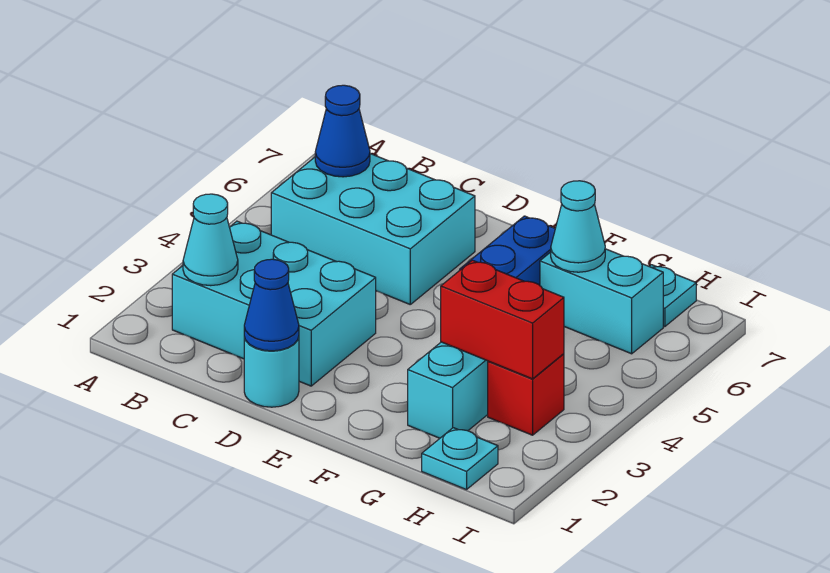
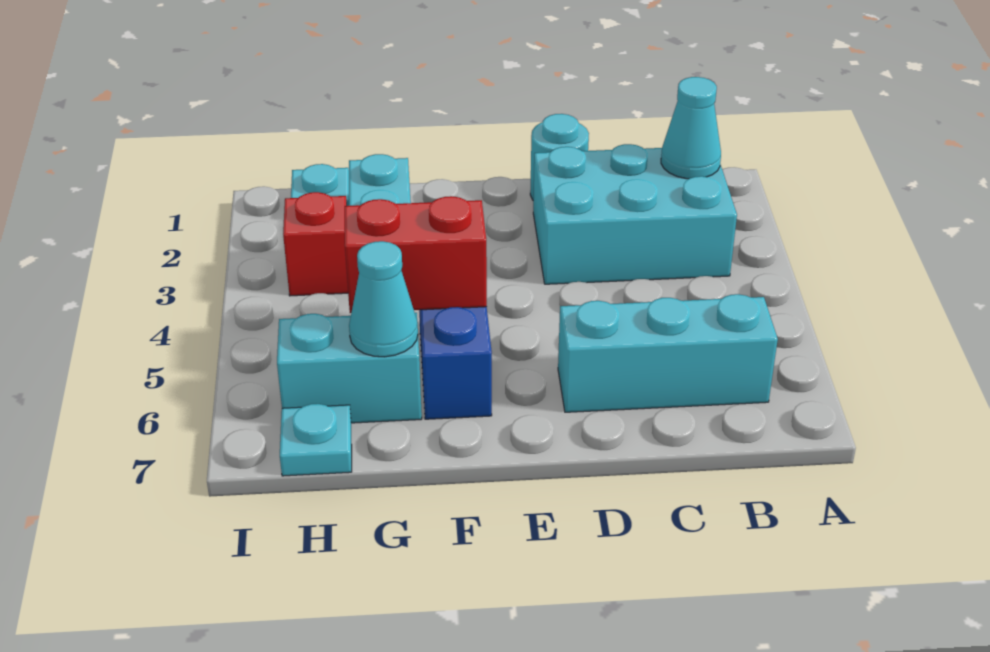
cyan brick B5:D6 level 1 -> cyan brick B6:D6 level 1
blue cone B6 level 2 -> none
blue cone D1 level 2 -> none
red brick G3:H3 level 2 -> red brick F5:G5 level 2

